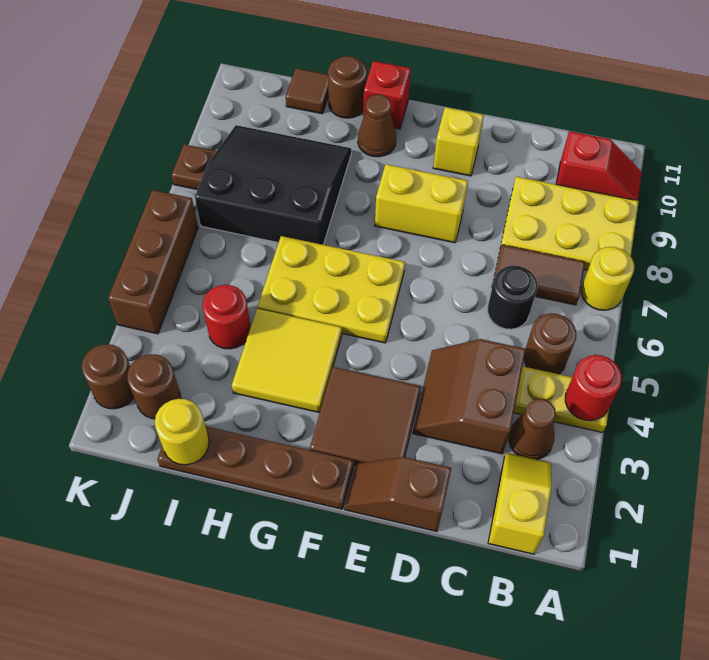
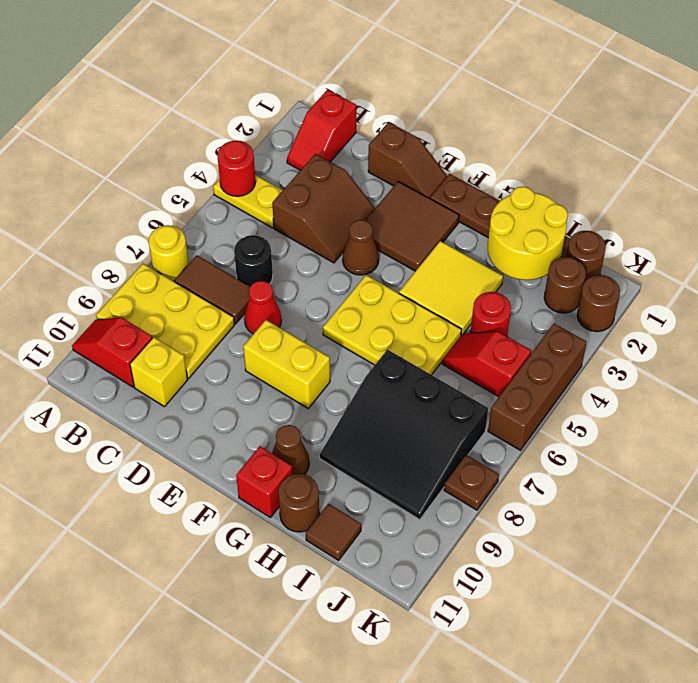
yellow slope B1:B2 level 1 top 1 -> red slope B1:B2 level 1 top 1
brown cone B3 level 1 -> brown cone E4 level 1
brown round brick B5 level 1 -> brown round brick J1 level 1
none -> red cone D7 level 1
yellow brick E10 level 1 -> yellow brick C10 level 1
yellow round brick I1 level 2 -> yellow round brick H1:I2 level 2
none -> red slope I5:J5 level 1 top J

